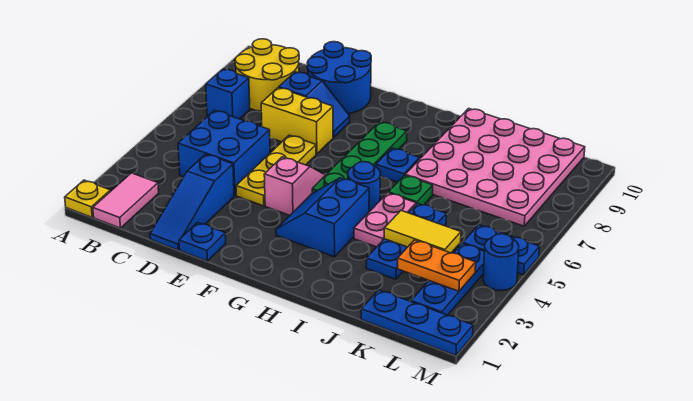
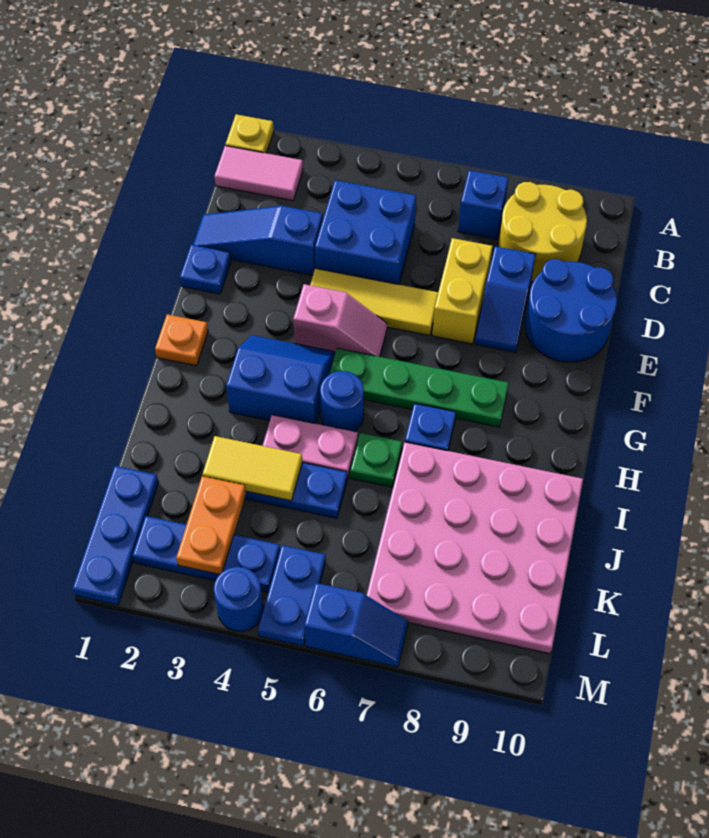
yellow plate E4:E6 level 1 -> yellow tile E4:E6 level 1
none -> orange plate G1 level 1
yellow tile J4:K4 level 2 -> yellow tile J3:J4 level 2
none -> blue slope M6:M7 level 1 top 6

